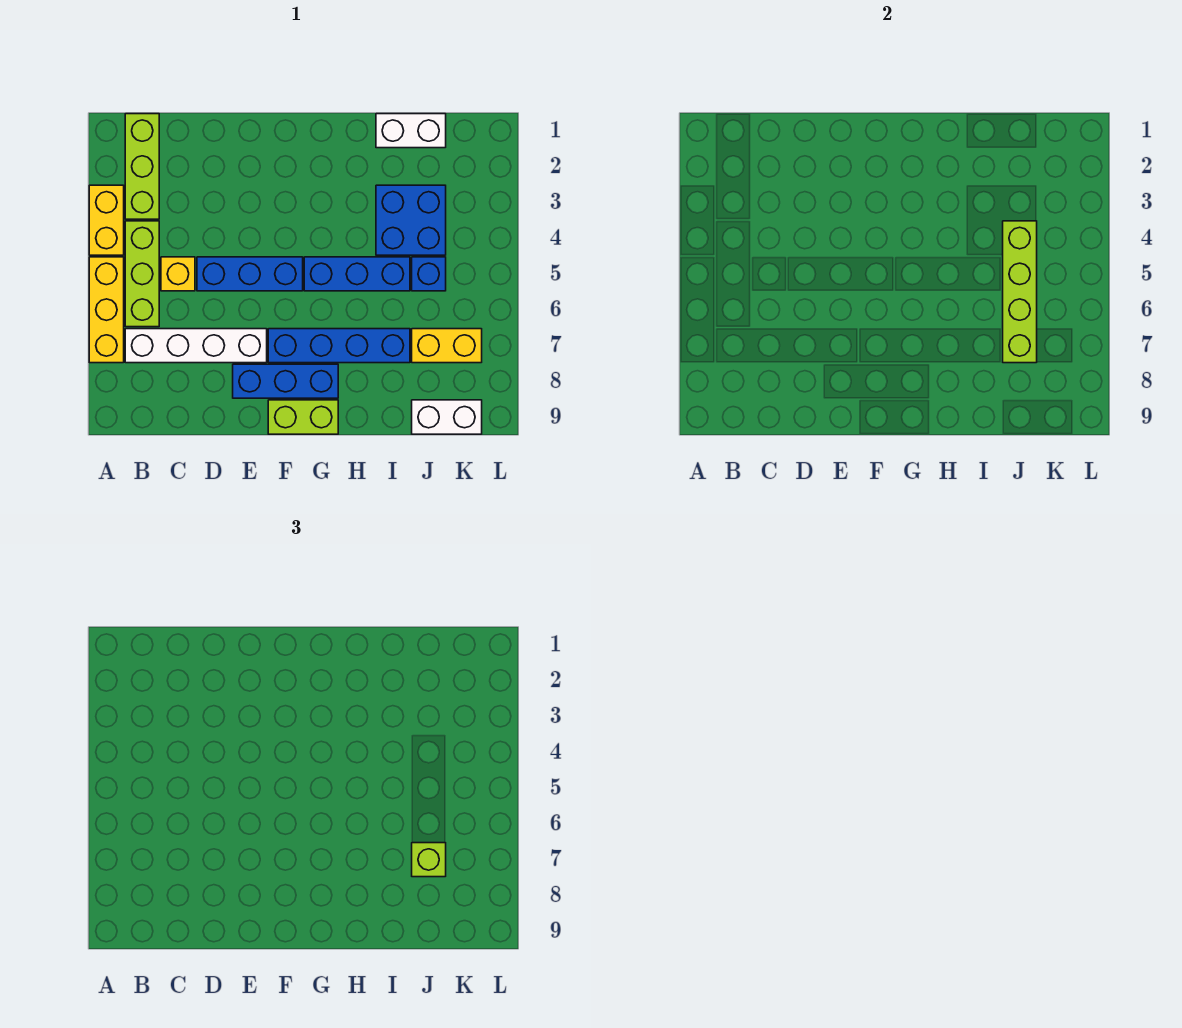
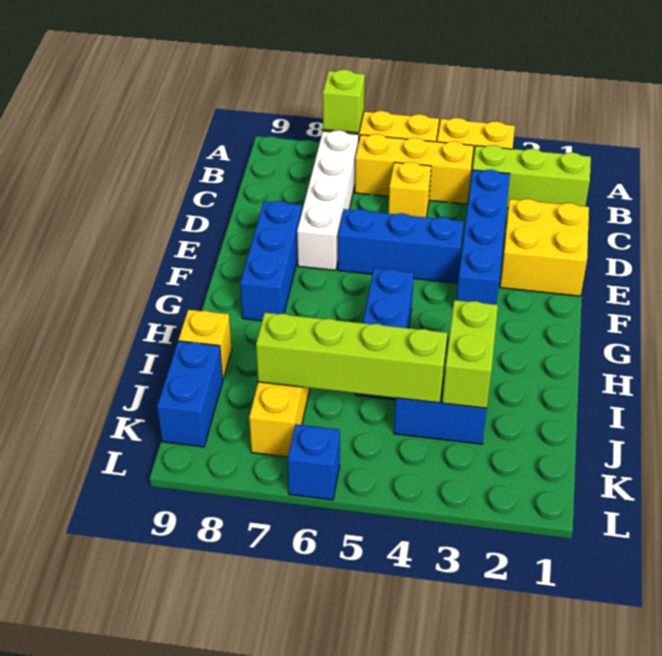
lime brick B4:B6 level 1 -> yellow brick B4:B6 level 1
none -> yellow brick D1:E2 level 1
blue brick D5:F5 level 1 -> blue brick E4:E6 level 1
blue brick F7:I7 level 1 -> blue brick C3:F3 level 1
lime brick F9:G9 level 1 -> lime brick I3:J3 level 2
white brick I1:J1 level 1 -> none
none -> yellow brick I9 level 1
blue brick J5 level 1 -> blue brick L6 level 1
lime brick J7 level 3 -> lime brick A7 level 2
white brick J9:K9 level 1 -> blue brick J9:K9 level 1

